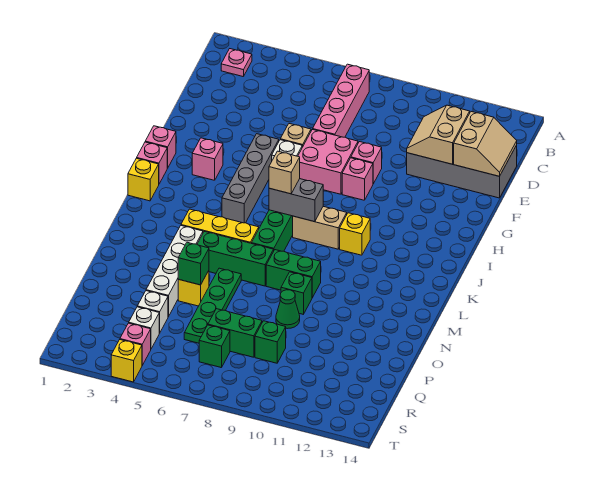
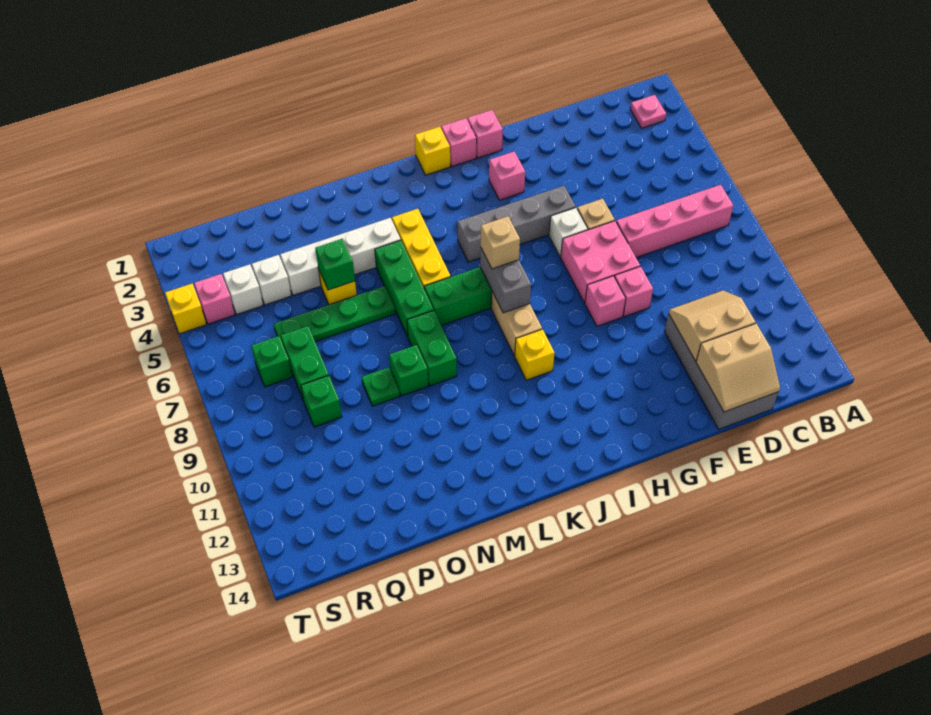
green cone O9 level 1 -> green plate O9 level 1

